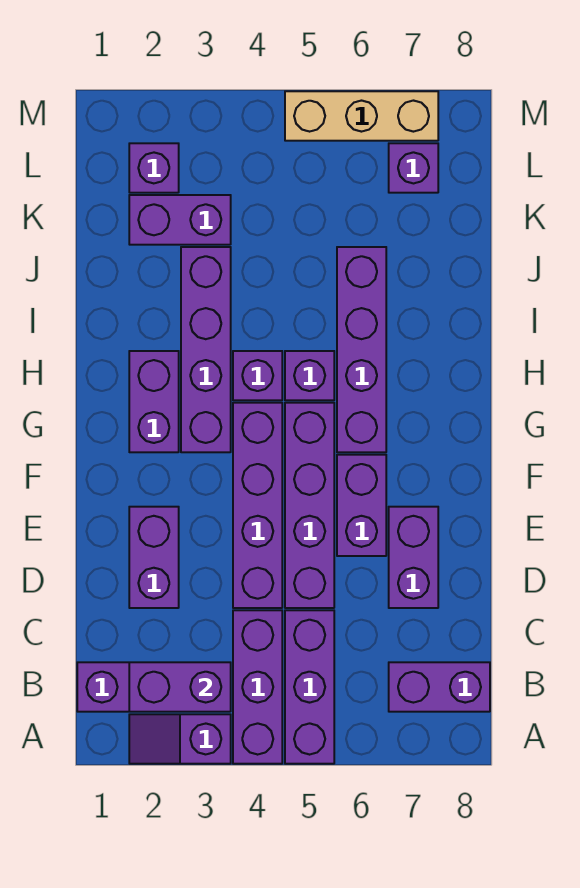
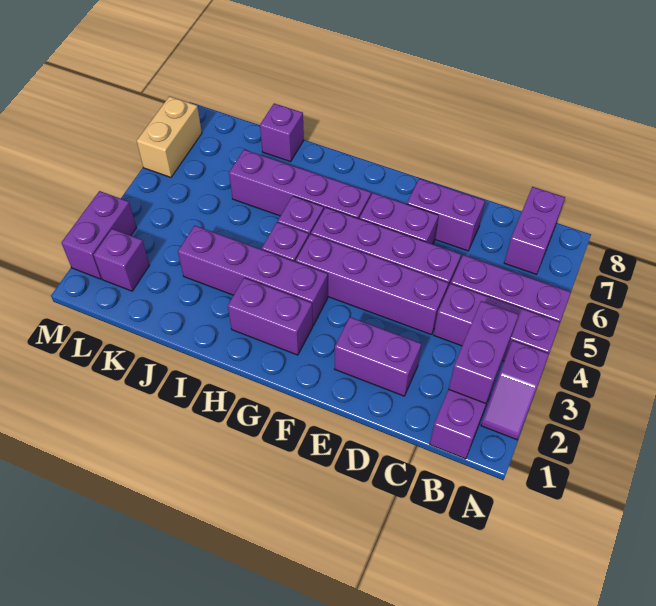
purple brick K2:K3 level 1 -> purple brick M2:M3 level 1
purple brick L7 level 1 -> purple brick J8 level 1
tan brick M5:M7 level 1 -> tan brick M6:M7 level 1

